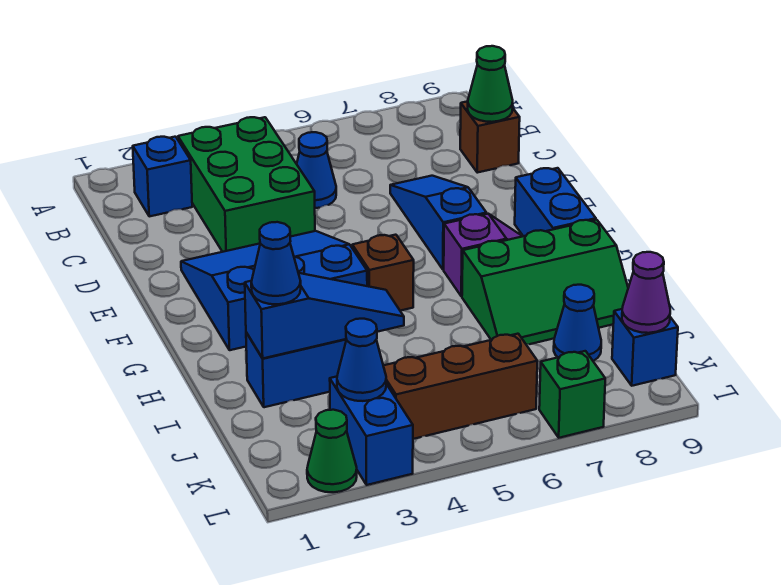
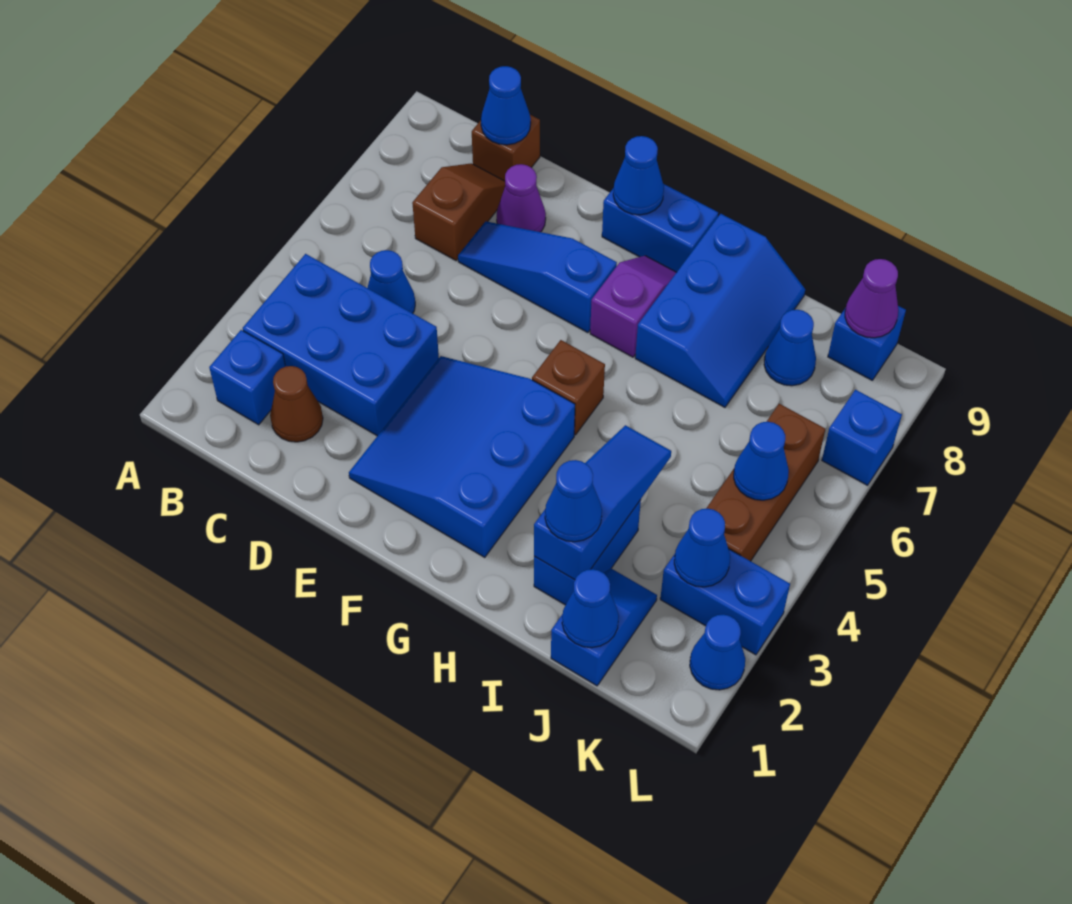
green brick B3:D4 level 1 -> blue brick B3:D4 level 1
none -> brown cone C2 level 1
none -> brown slope C7:C8 level 1 top 7
green cone C9 level 2 -> blue cone C9 level 2
none -> purple cone D8 level 1
none -> blue cone F9 level 2
green slope H7:I9 level 1 top H -> blue slope H7:I9 level 1 top H
none -> blue slope J1:J2 level 1 top 1
none -> blue cone J1 level 2
none -> blue cone K5 level 2
green cone L2 level 1 -> blue cone L2 level 1
green brick L7 level 1 -> blue brick L7 level 1

